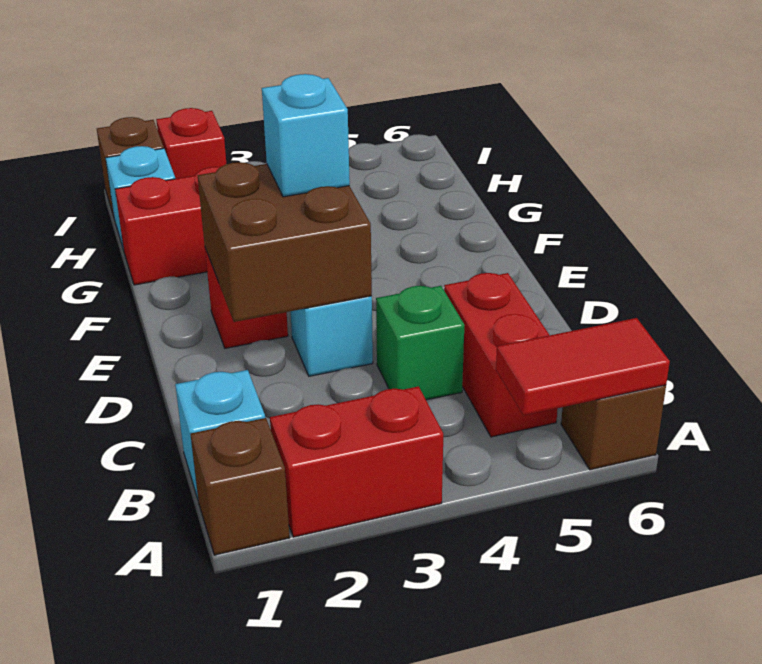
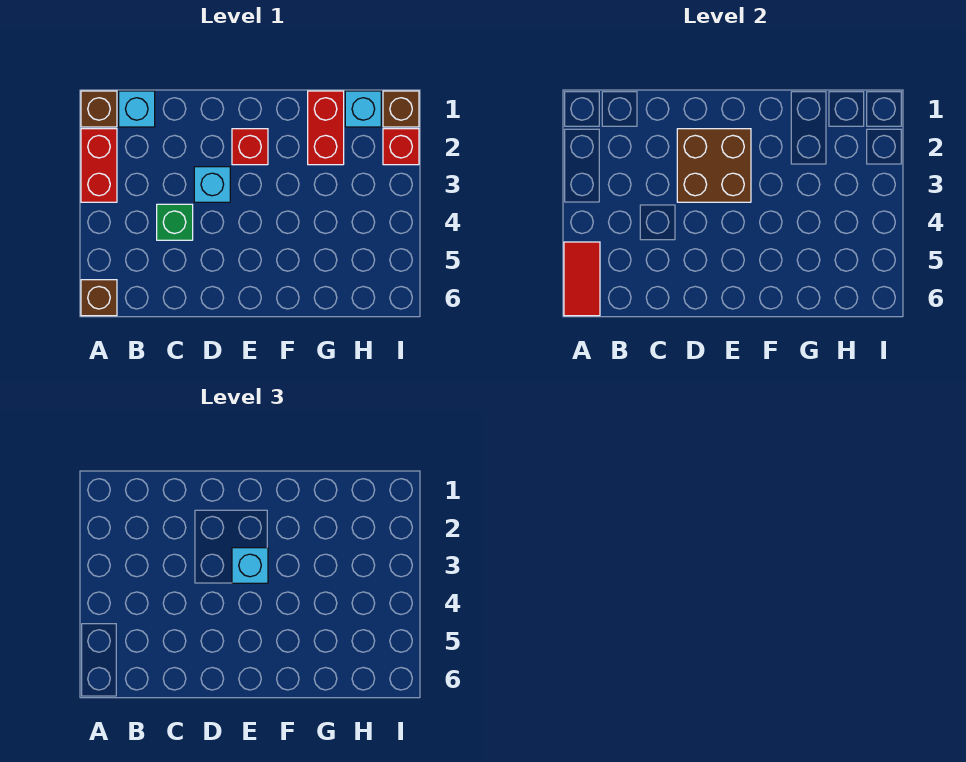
red brick B5:C5 level 1 -> none

